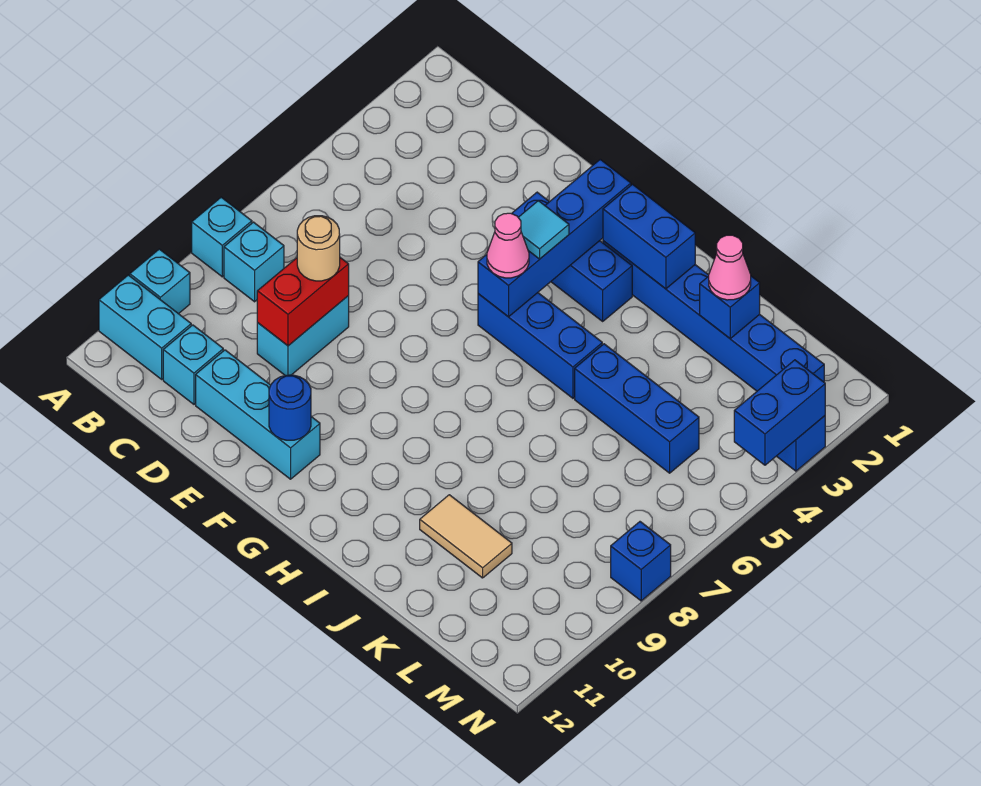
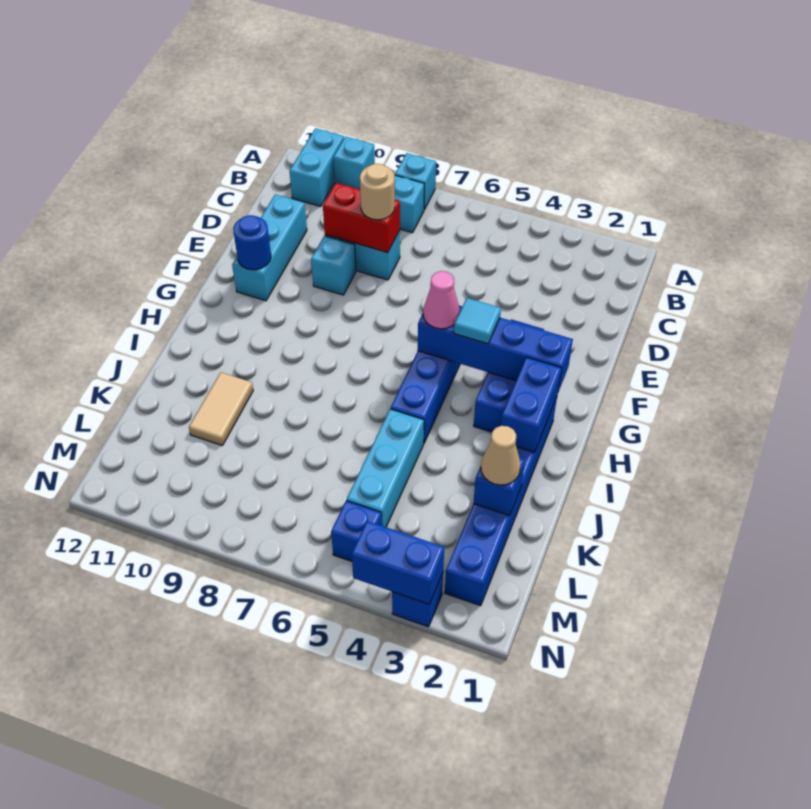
cyan brick C11 level 1 -> cyan brick E9 level 1
blue brick J5:L5 level 1 -> cyan brick J5:L5 level 1
pink cone K2 level 3 -> tan cone K2 level 3
blue brick N8 level 1 -> blue brick M5 level 1

